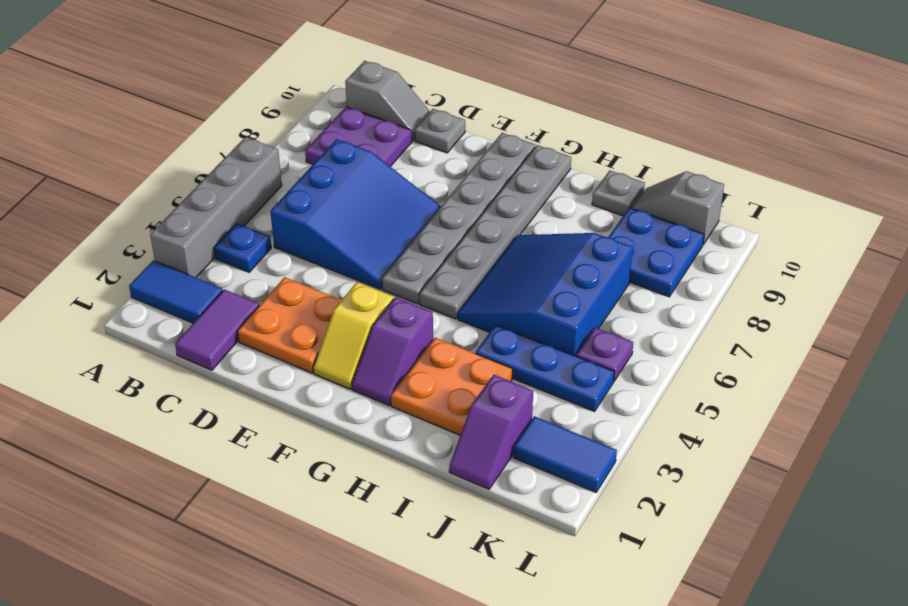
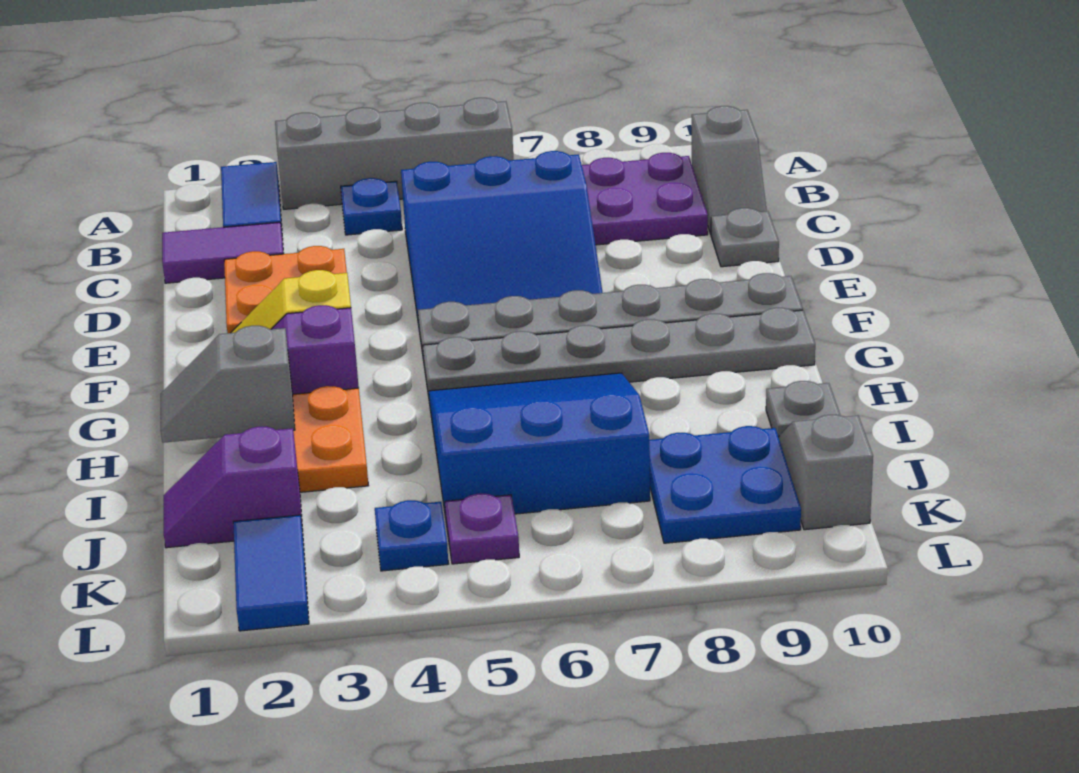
none -> grey slope H1:H2 level 2 top 2
blue plate I4:K4 level 1 -> blue plate K4 level 1

